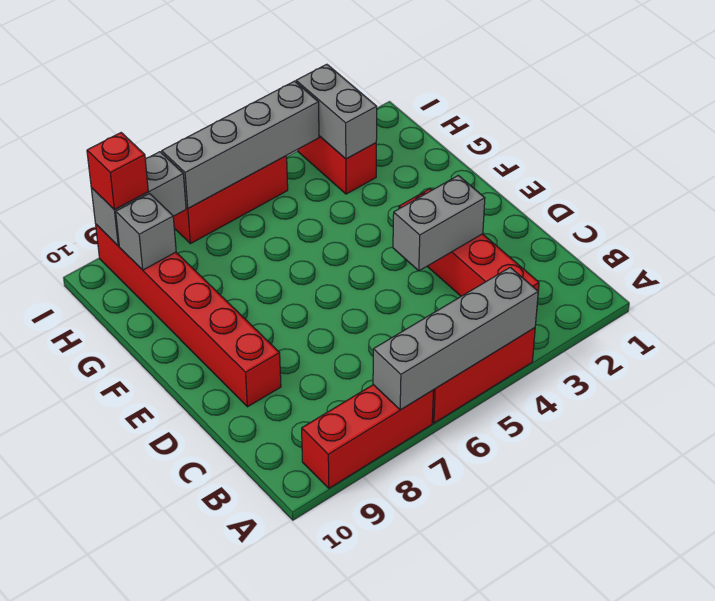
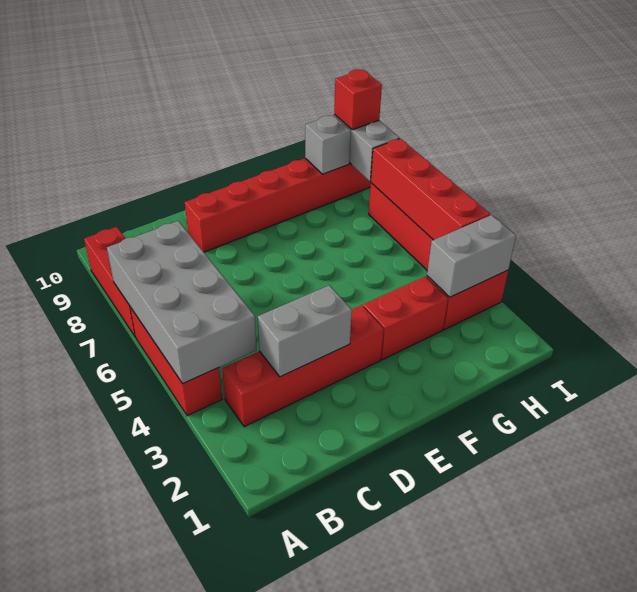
grey brick A4:A7 level 2 -> grey brick A4:B7 level 2
grey brick D3:D4 level 2 -> grey brick C3:D3 level 2
none -> red brick F3:G3 level 1
grey brick I4:I7 level 2 -> red brick I4:I7 level 2

